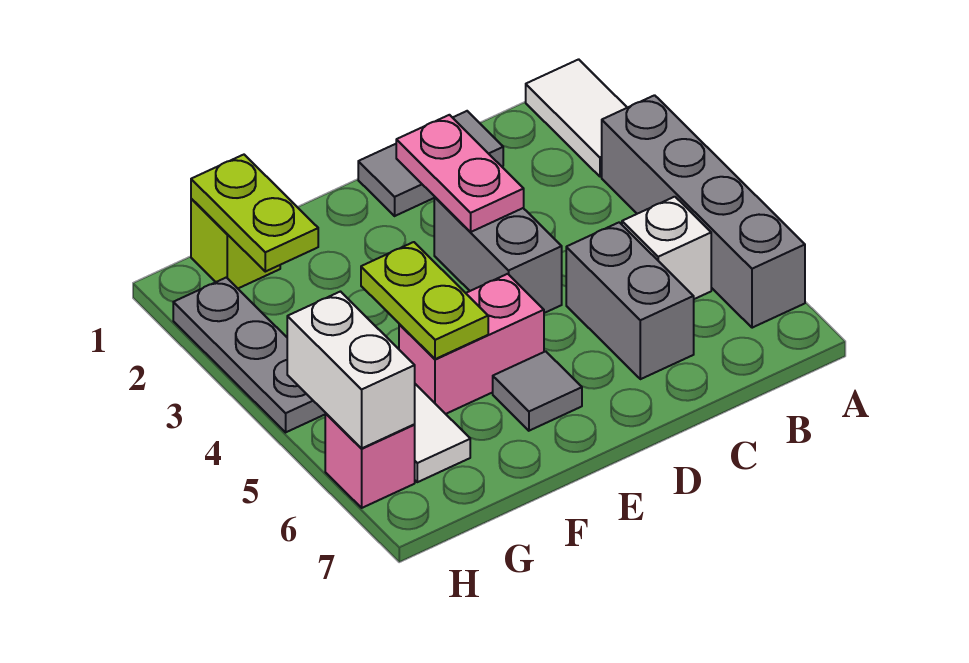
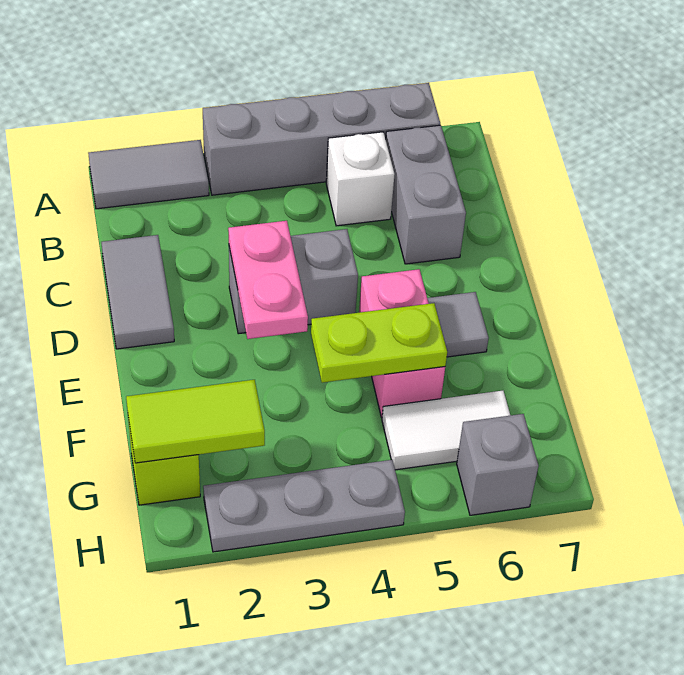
white tile A1:A2 level 1 -> grey tile A1:A2 level 1
grey brick C5:C6 level 1 -> grey brick B6:C6 level 1
pink plate D2:D3 level 2 -> pink plate D3:E3 level 2
lime plate G1:G2 level 2 -> lime tile G1:G2 level 2
white brick H5:H6 level 2 -> none
pink brick H6 level 1 -> grey brick H6 level 1

